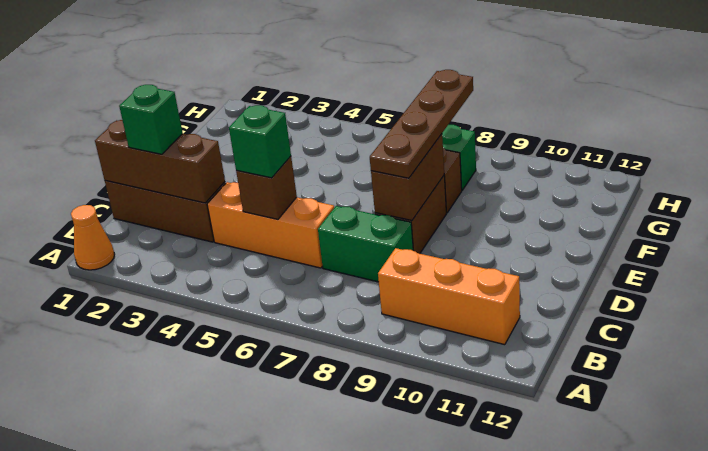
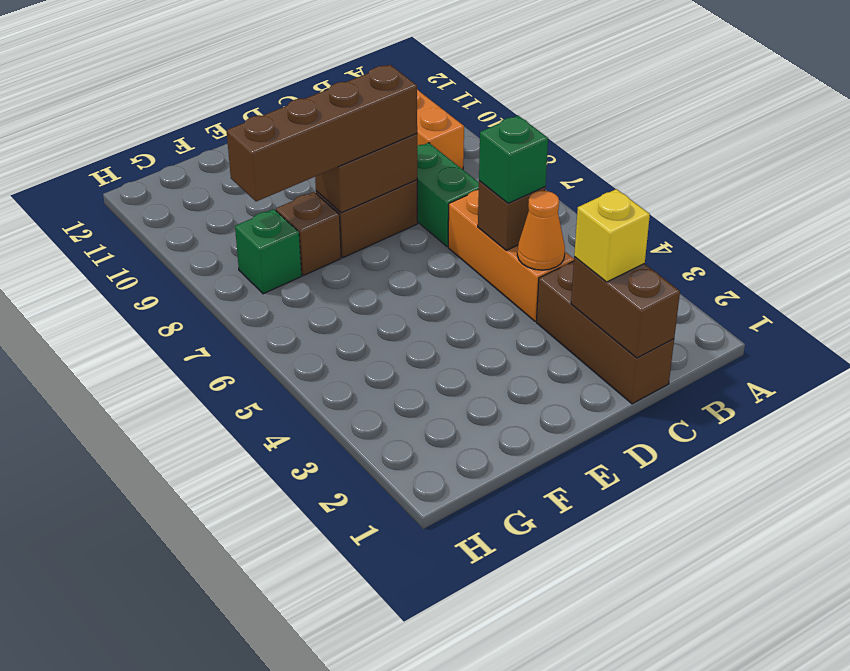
orange cone A1 level 1 -> orange cone C4 level 2
brown brick C1:C3 level 2 -> brown brick C1:C2 level 2
green brick C2 level 3 -> yellow brick C2 level 3
brown plate D8:G8 level 3 -> brown brick D8:G8 level 3

